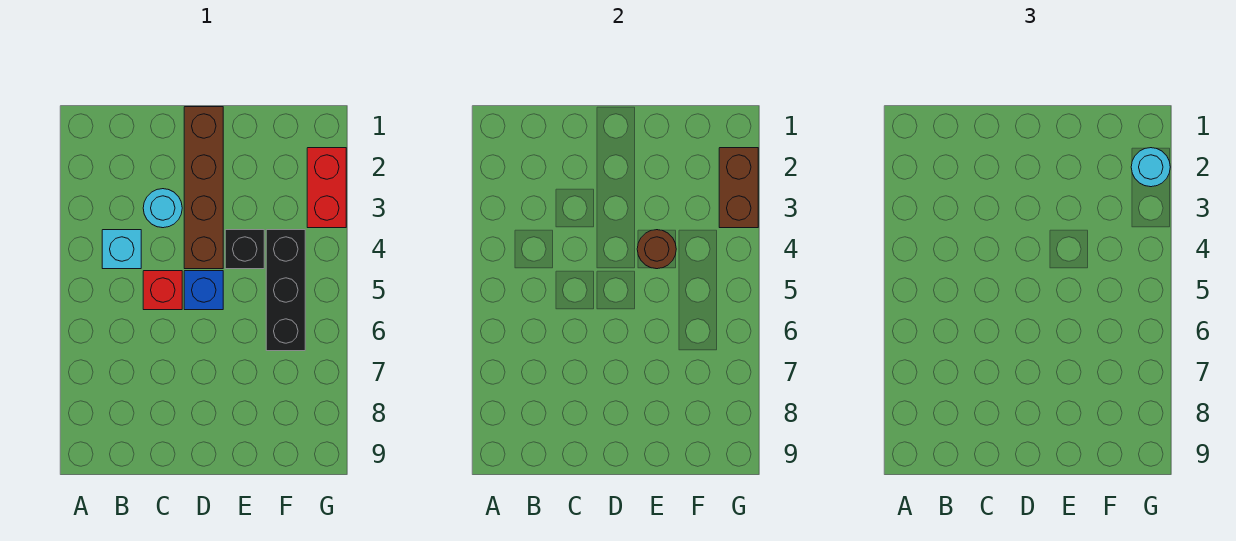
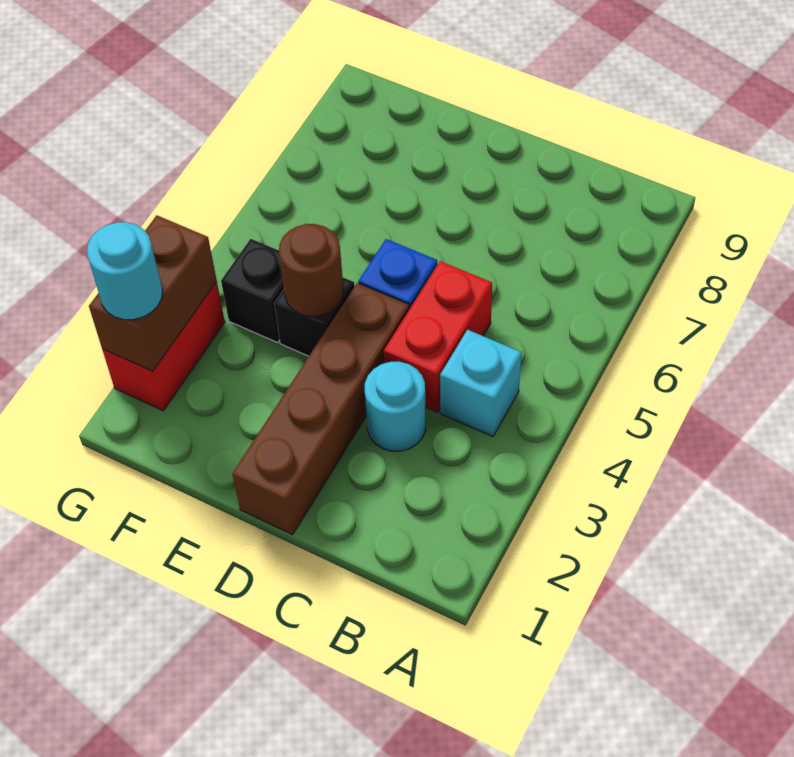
red brick C5 level 1 -> red brick C4:C5 level 1
black brick F4:F6 level 1 -> black brick F4 level 1

